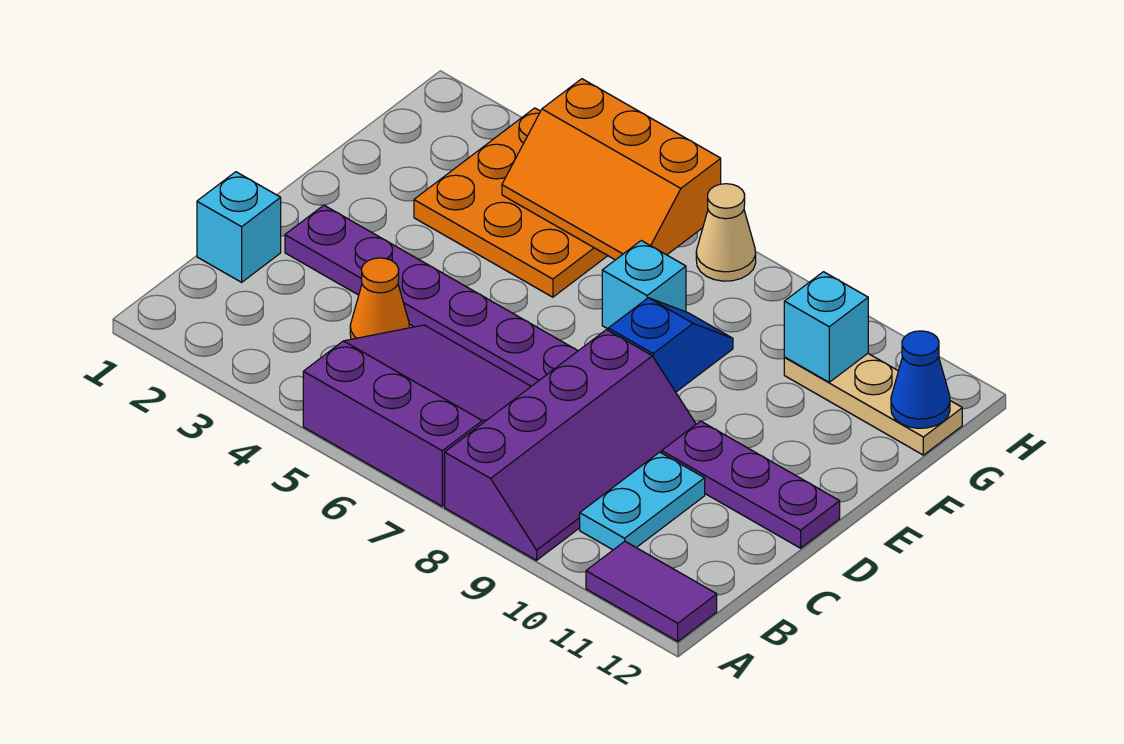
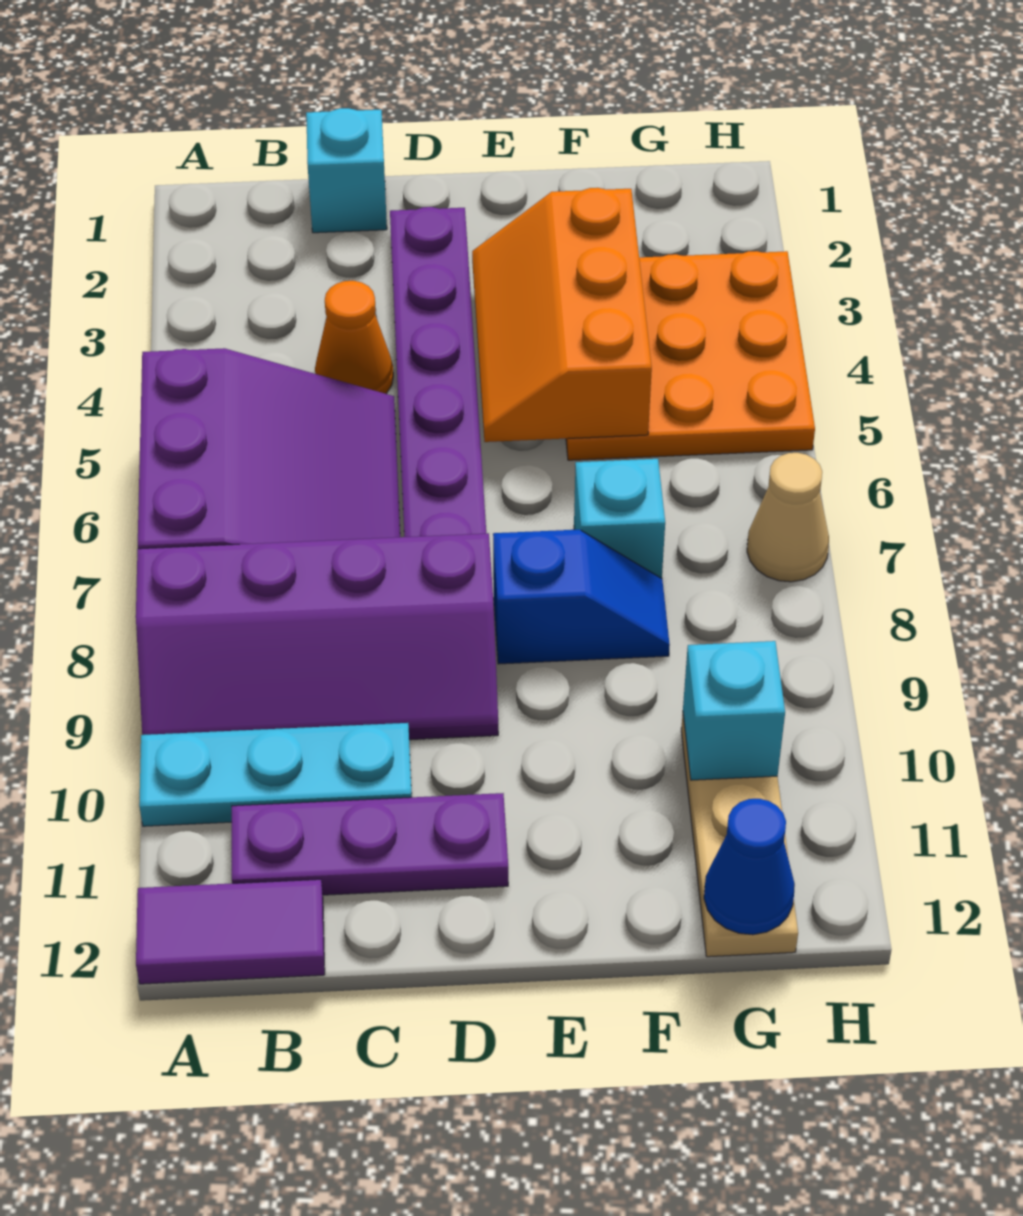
purple tile A11:A12 level 1 -> purple tile A12:B12 level 1
cyan plate B10:C10 level 1 -> cyan plate A10:C10 level 1
purple plate D10:D12 level 1 -> purple plate B11:D11 level 1
orange slope G4:H6 level 2 top H -> orange slope E3:F5 level 2 top F

